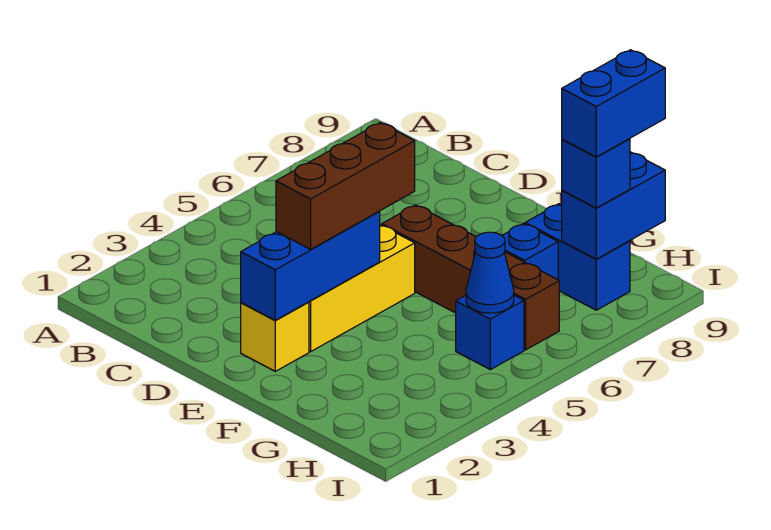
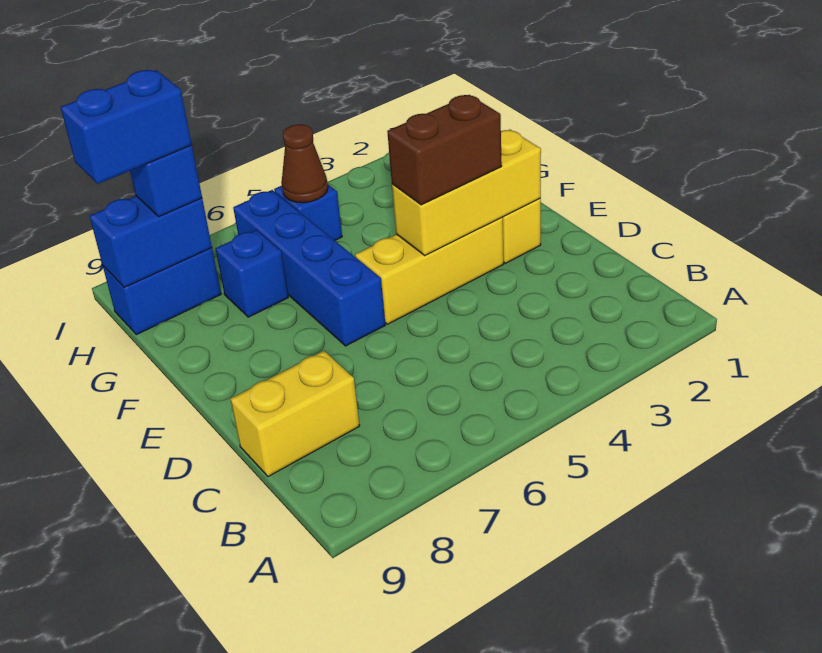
none -> yellow brick C8:C9 level 1
blue brick E2:E4 level 2 -> yellow brick E2:E4 level 2
brown brick E3:E5 level 3 -> brown brick E3:E4 level 3
brown brick E6:H6 level 1 -> blue brick E6:H6 level 1
blue brick G8:H8 level 1 -> blue brick H8:H9 level 1
blue cone H5 level 2 -> brown cone H5 level 2

